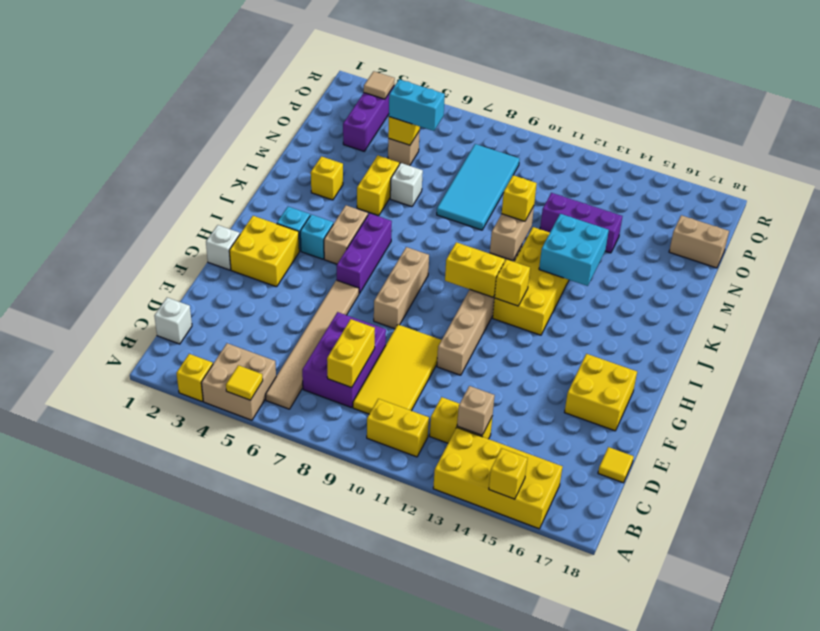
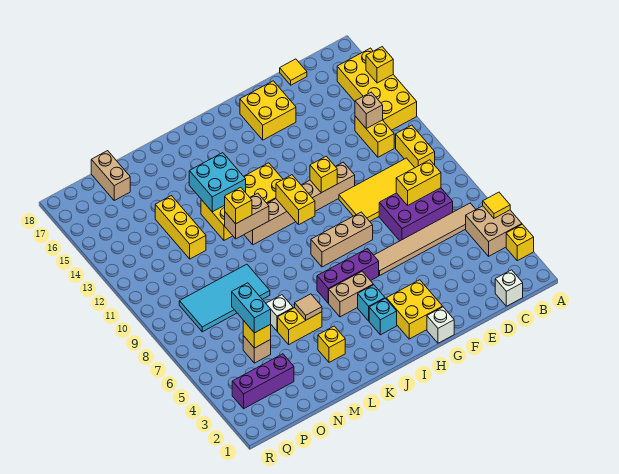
yellow brick I12 level 2 -> yellow brick G11 level 2
purple brick N12:N14 level 1 -> yellow brick N12:N14 level 1
tan tile Q3 level 2 -> tan tile L5 level 2

